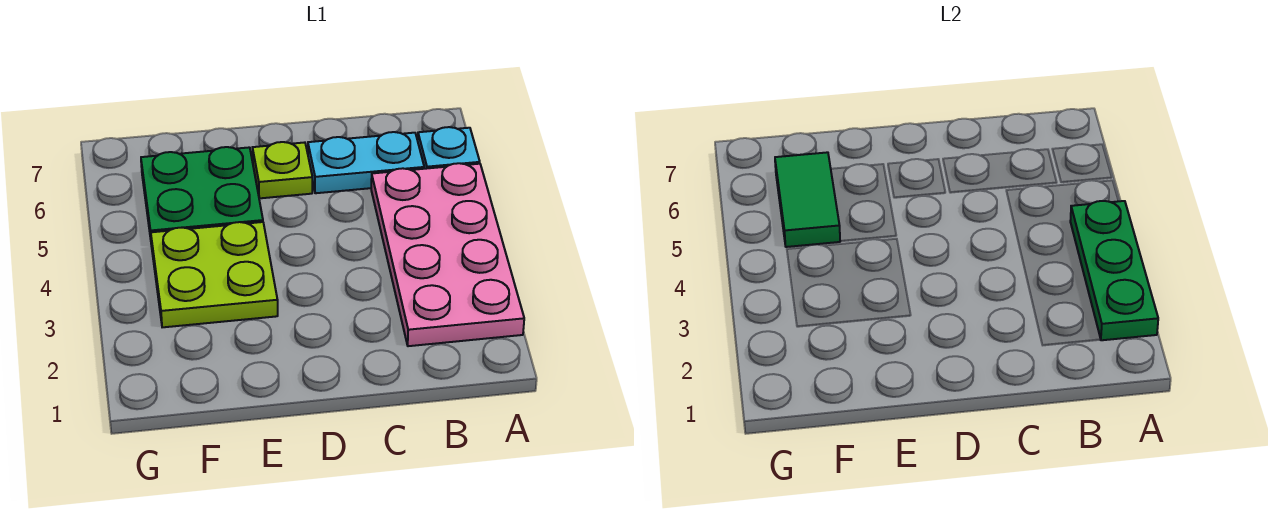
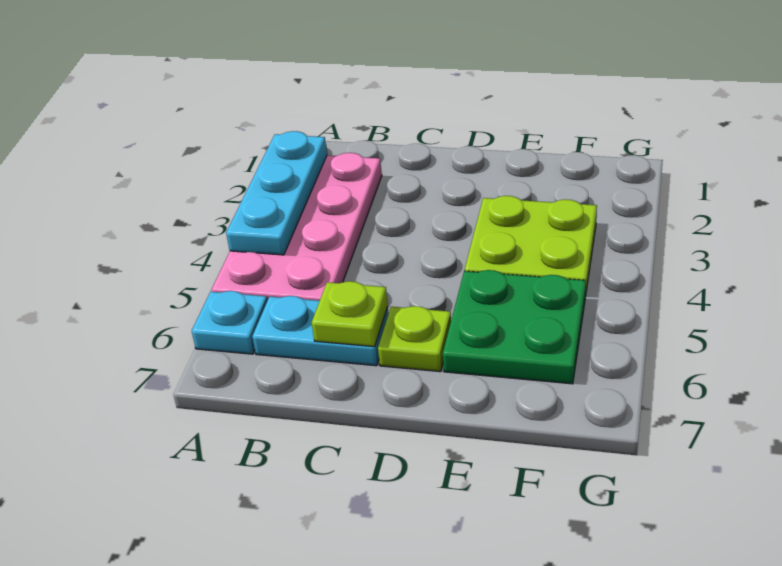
green plate A2:A4 level 2 -> cyan plate A2:A4 level 2
none -> lime plate C6 level 2
green tile F5:F6 level 2 -> none

